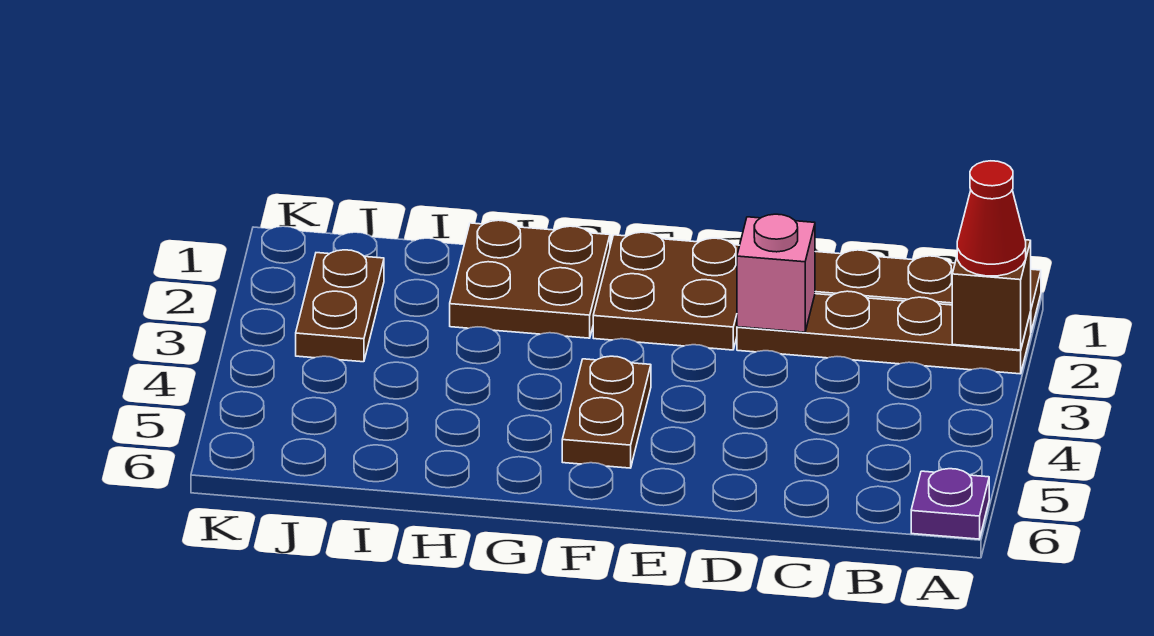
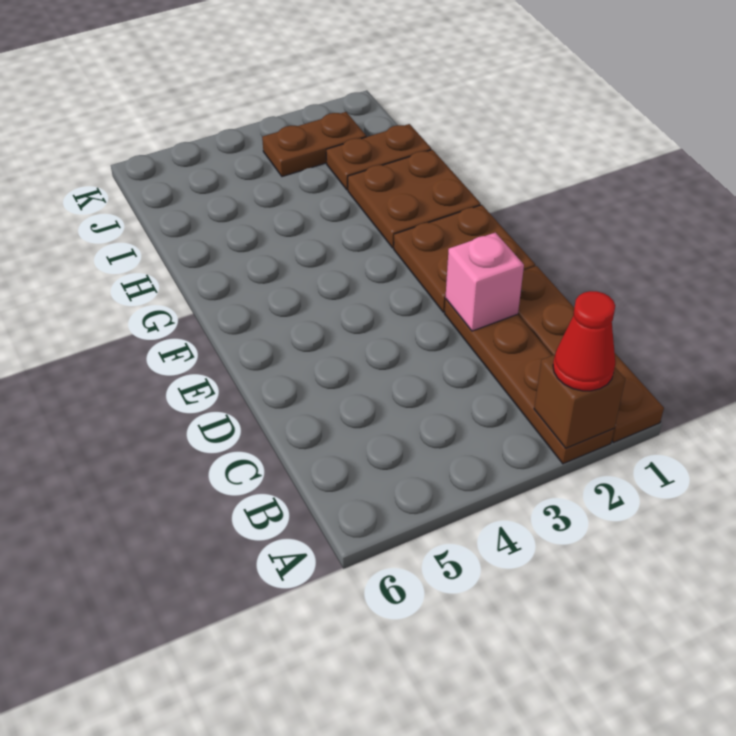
purple plate A6 level 1 -> none
brown plate F4:F5 level 1 -> brown plate I1:I2 level 1

